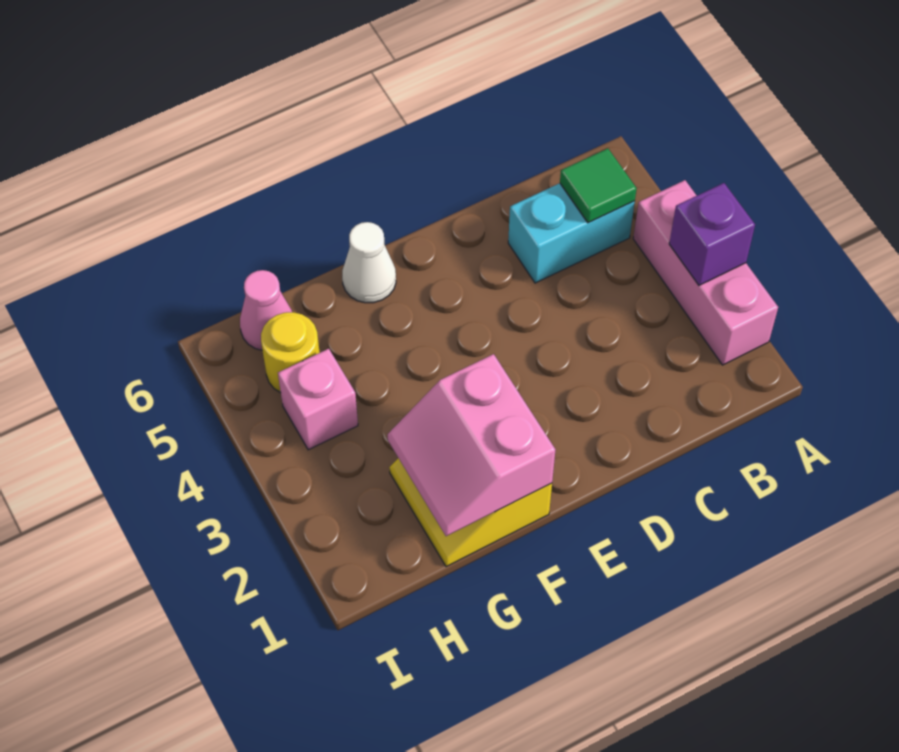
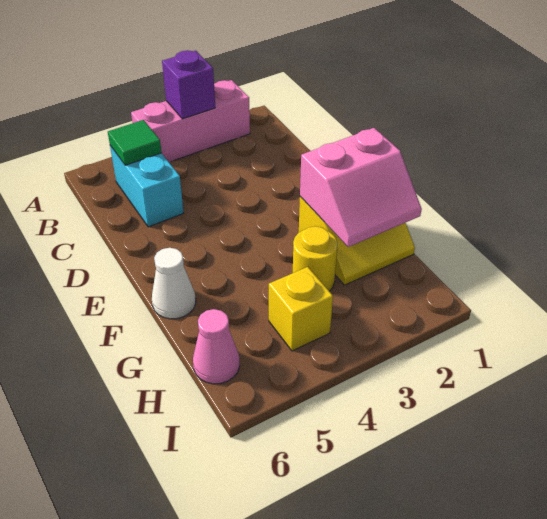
pink brick H4 level 1 -> yellow brick H4 level 1
yellow round brick H5 level 1 -> yellow round brick G3 level 1

